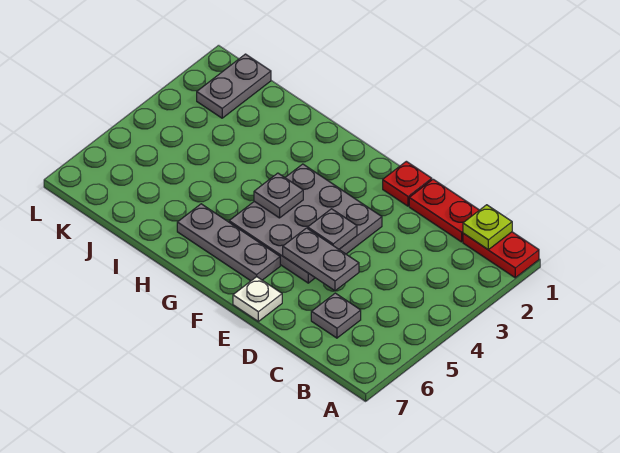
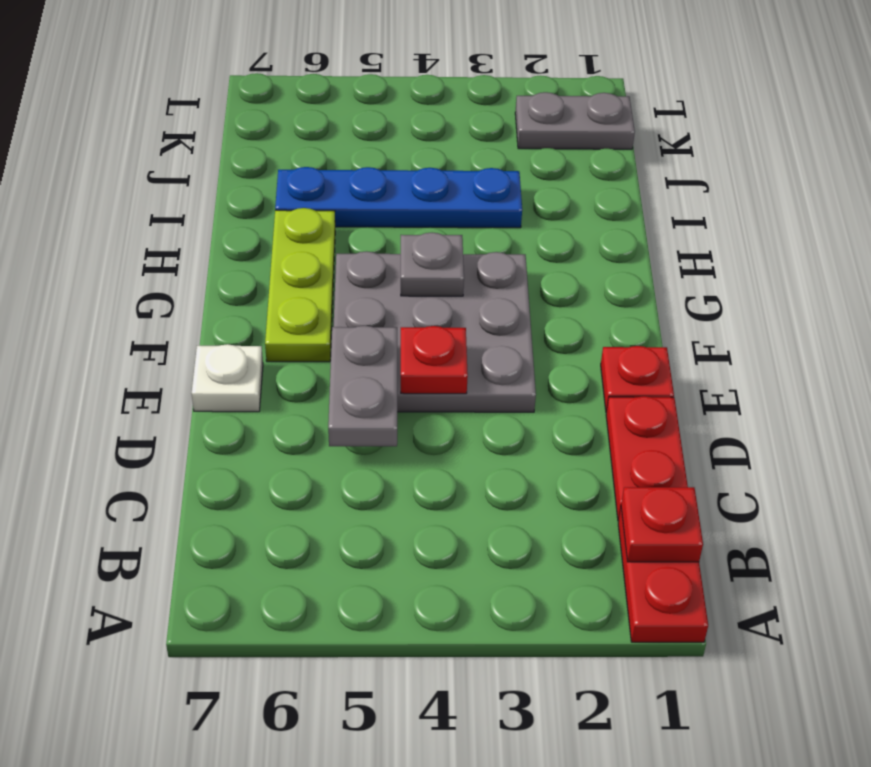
lime plate B1 level 2 -> red plate B1 level 2
grey plate C6 level 1 -> none
grey plate E4 level 2 -> red plate E4 level 2
grey plate F6:H6 level 1 -> lime plate F6:H6 level 1
none -> blue plate I3:I6 level 1

